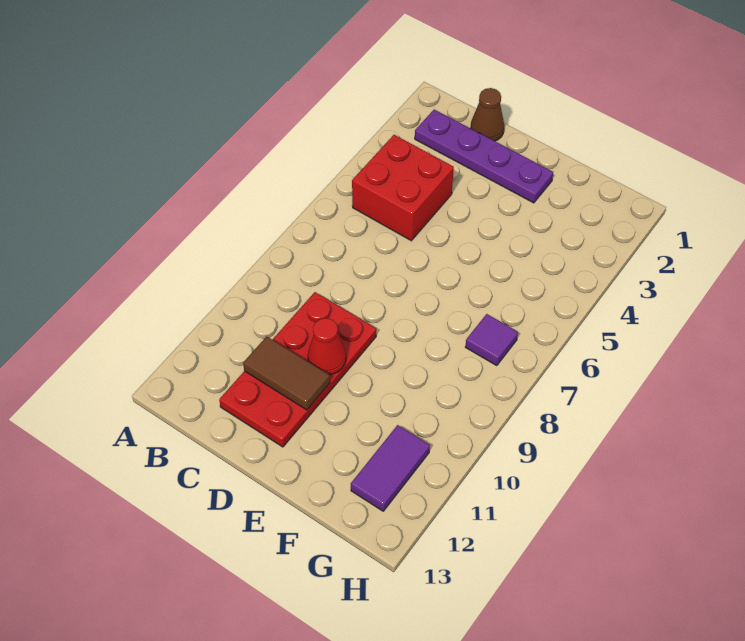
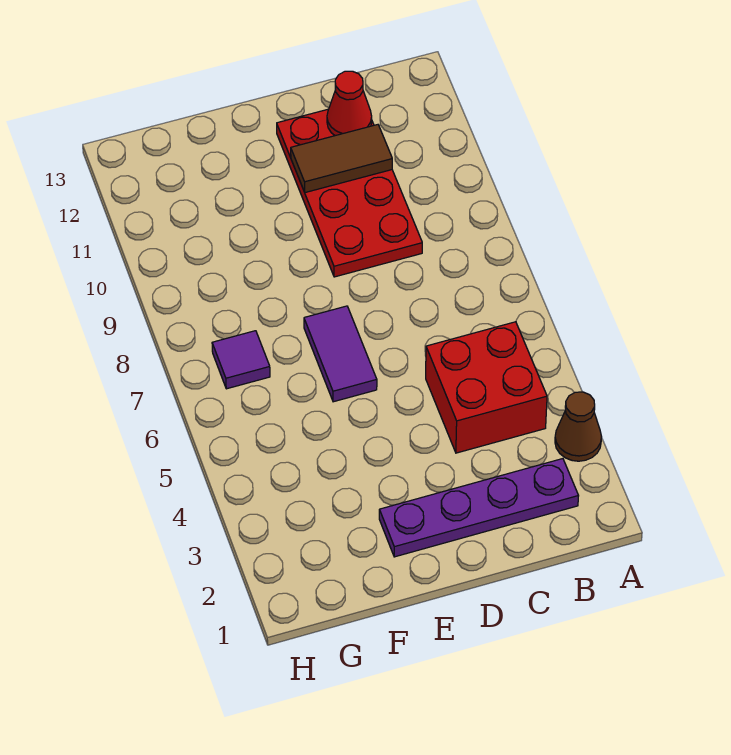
brown cone C1 level 1 -> brown cone A3 level 1
red cone D10 level 2 -> red cone C12 level 2
purple tile G11:G12 level 1 -> purple tile E6:E7 level 1

